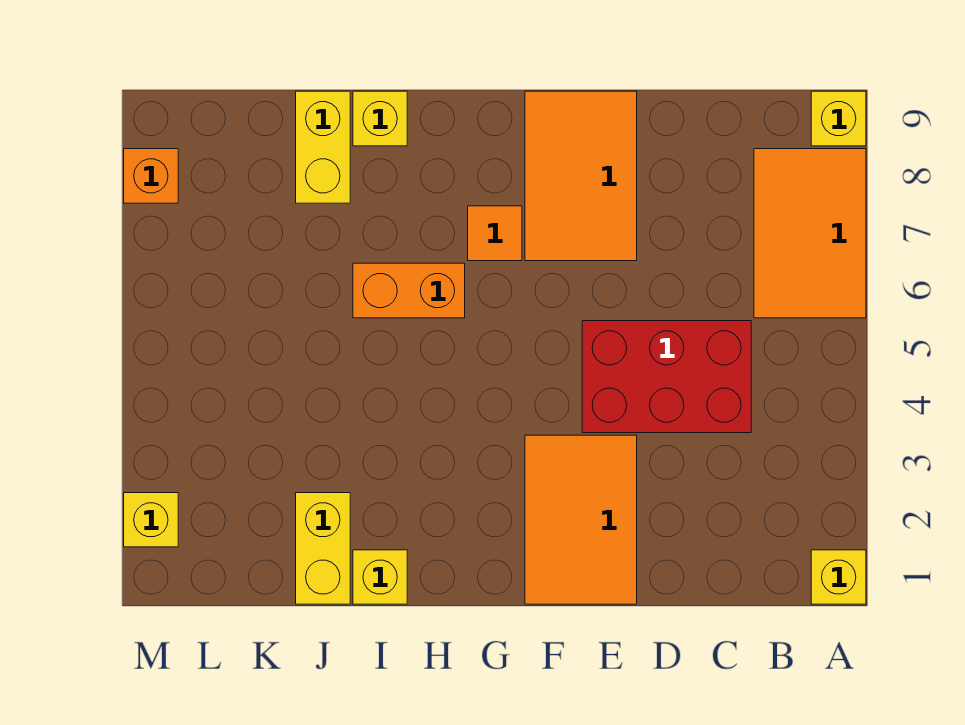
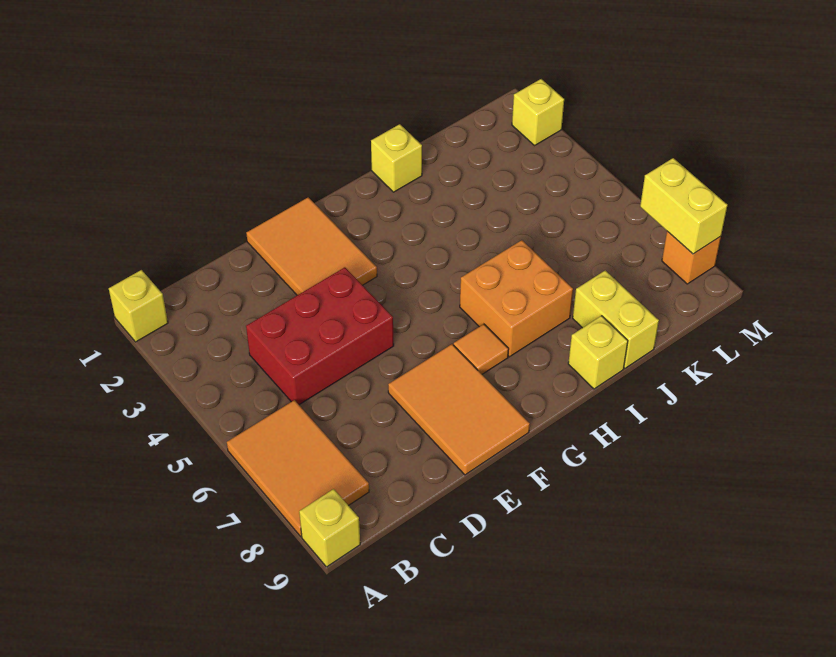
orange brick H6:I6 level 1 -> orange brick H6:I7 level 1
yellow brick J1:J2 level 1 -> yellow brick M7:M8 level 2

